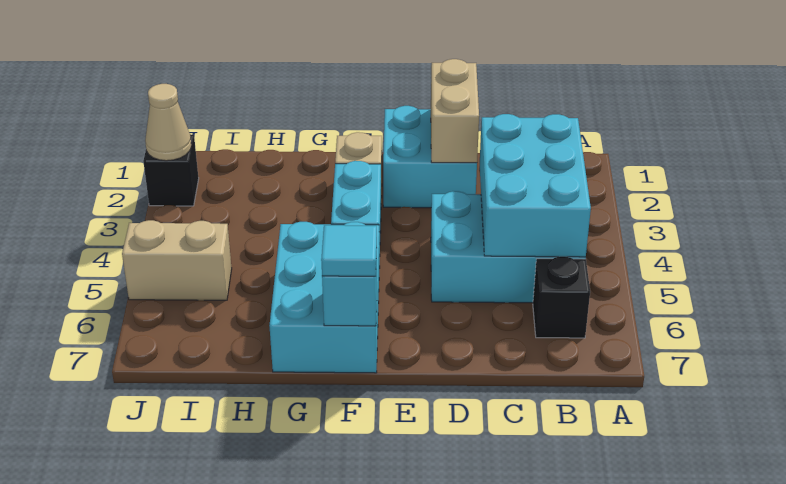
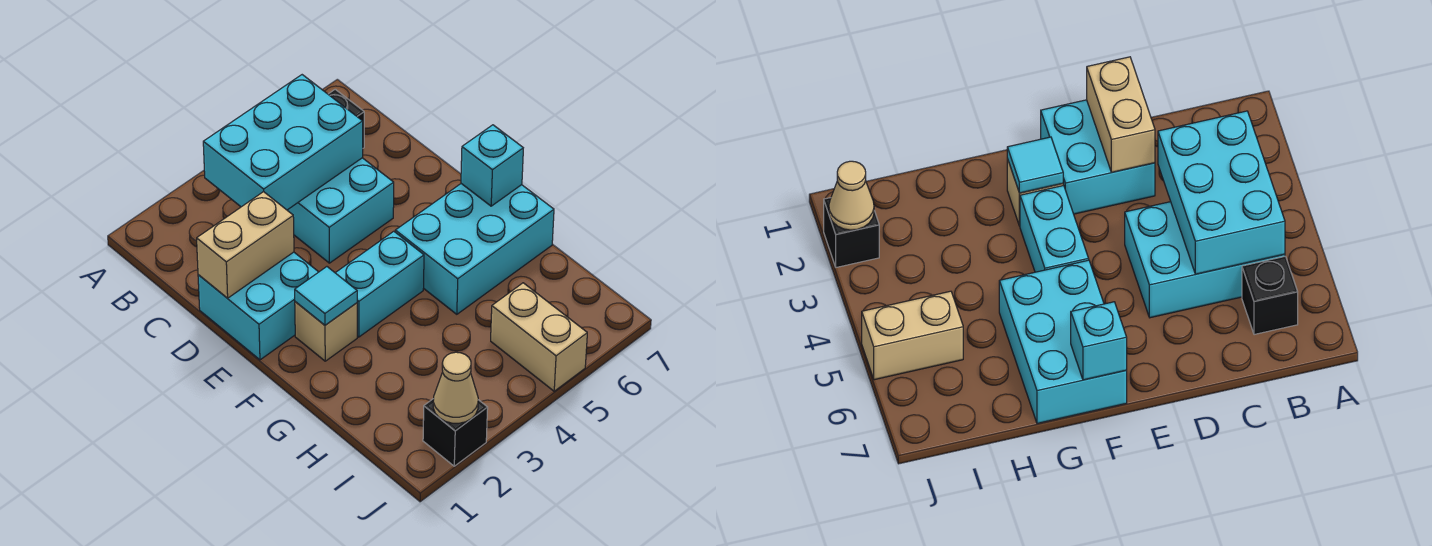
cyan tile F7 level 3 -> cyan tile F2 level 2

